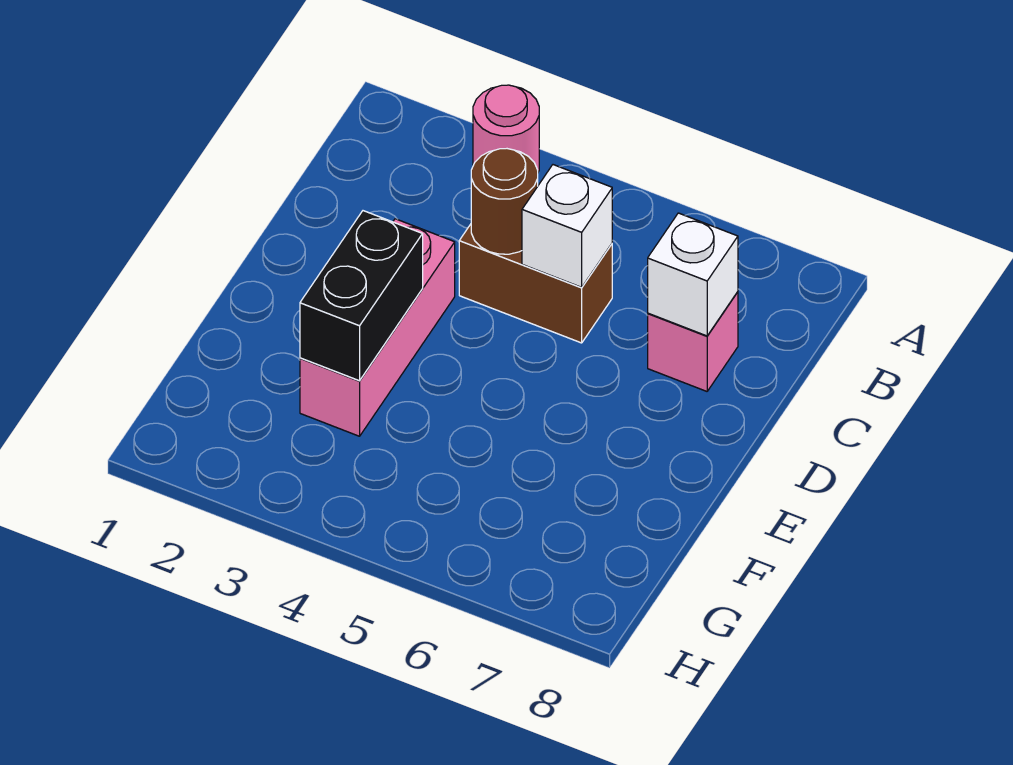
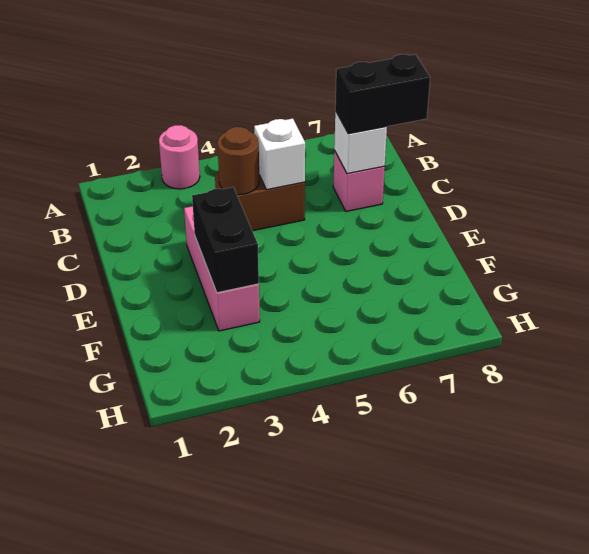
none -> black brick C7:C8 level 3

